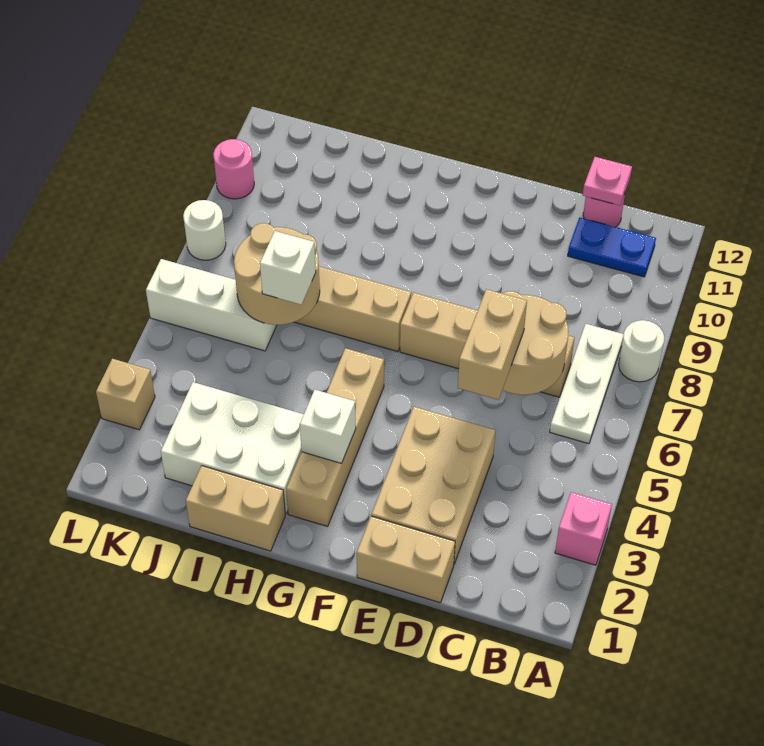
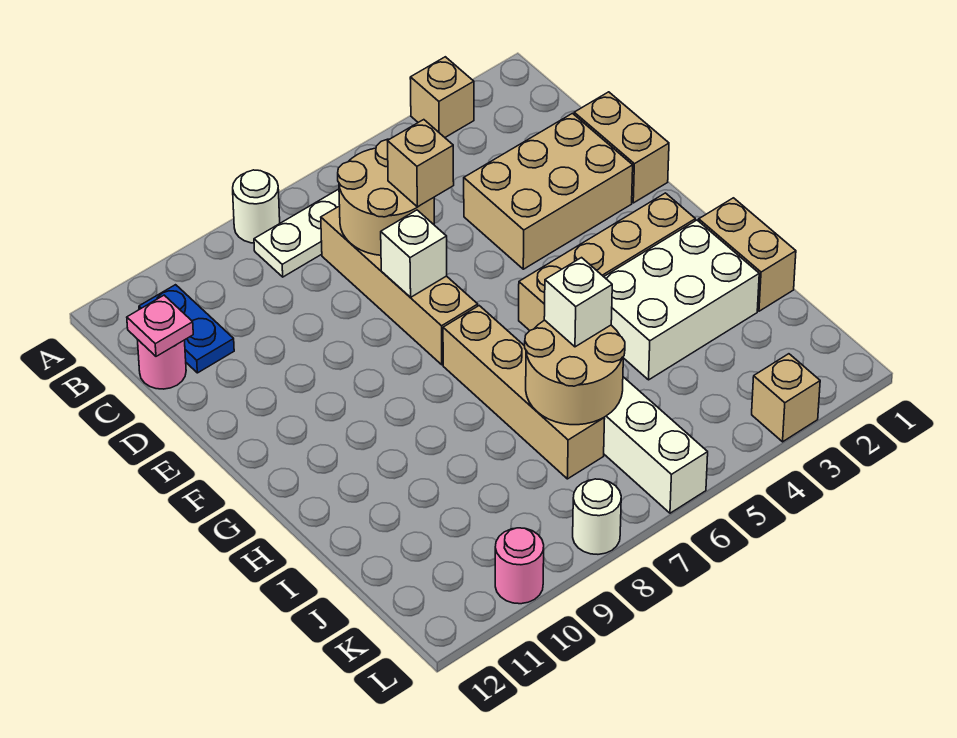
pink brick A3 level 1 -> tan brick A3 level 1
tan brick D5:D6 level 3 -> tan brick D6 level 3
white brick G3 level 2 -> white brick E7 level 2
white brick H2:J3 level 1 -> white brick H2:I4 level 1

